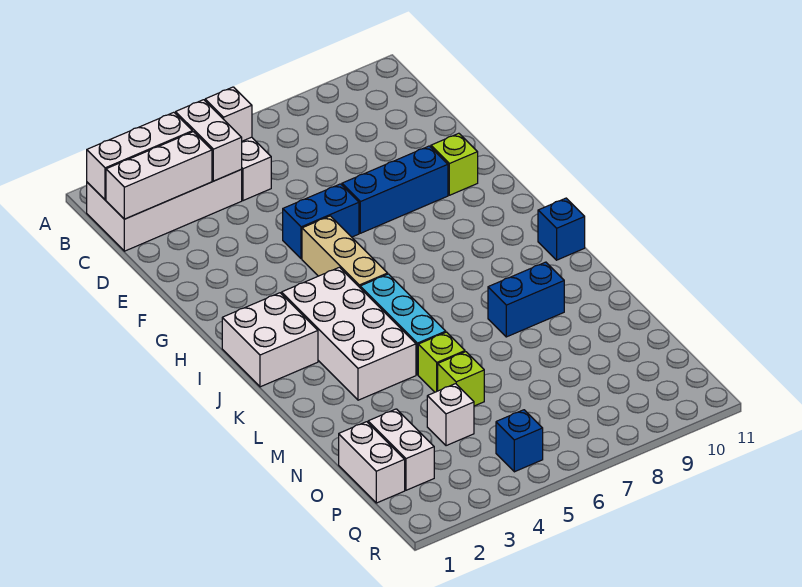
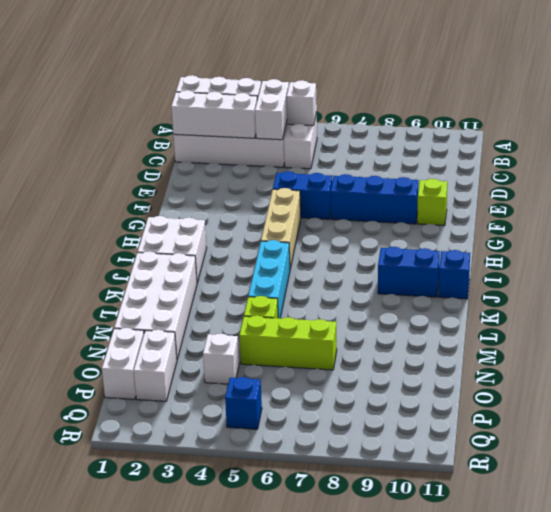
white brick I3:L4 level 1 -> white brick K1:N2 level 1
blue brick L8:L9 level 1 -> blue brick J9:J10 level 1
lime brick N5 level 1 -> lime brick N5:N7 level 1

